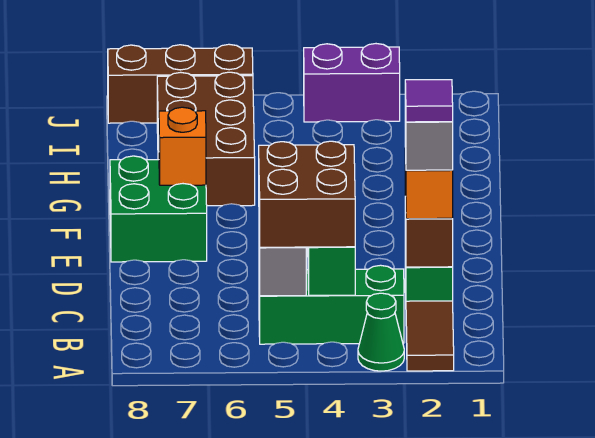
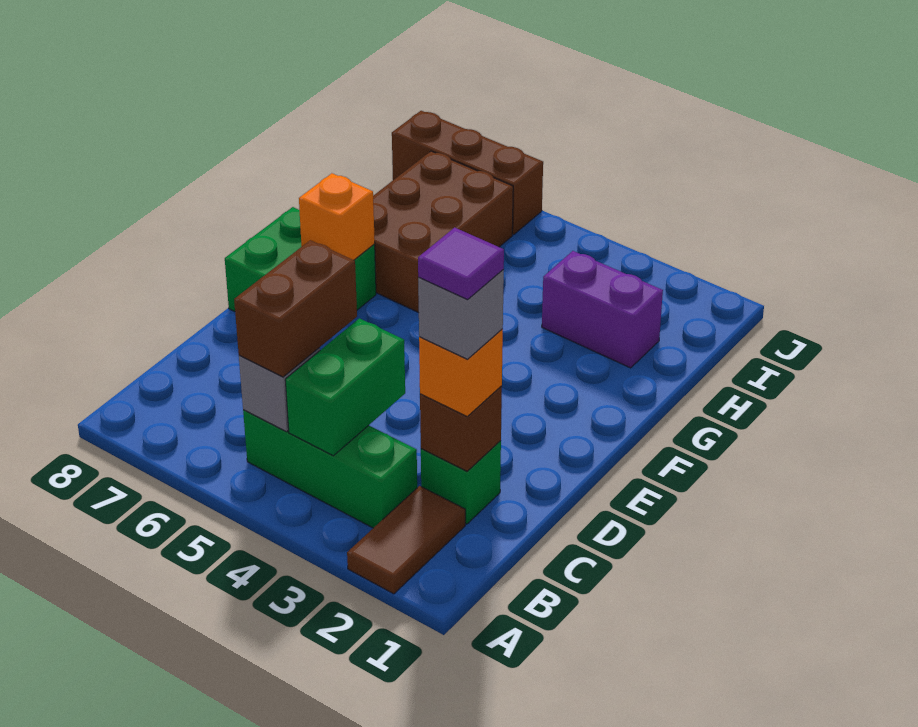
green cone A3 level 1 -> none
brown brick B4:C5 level 3 -> brown brick B5:C5 level 3
purple brick J3:J4 level 1 -> purple brick H2:H3 level 1

